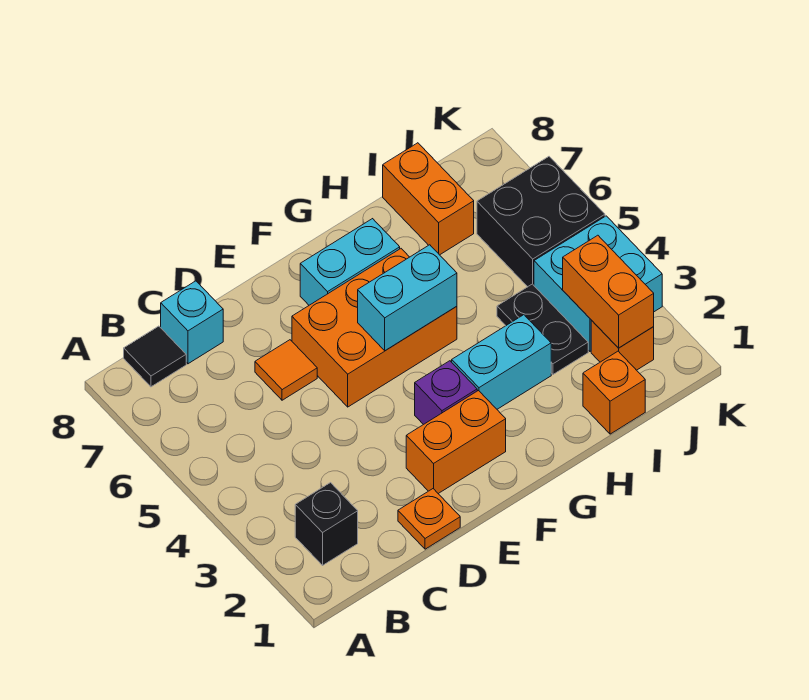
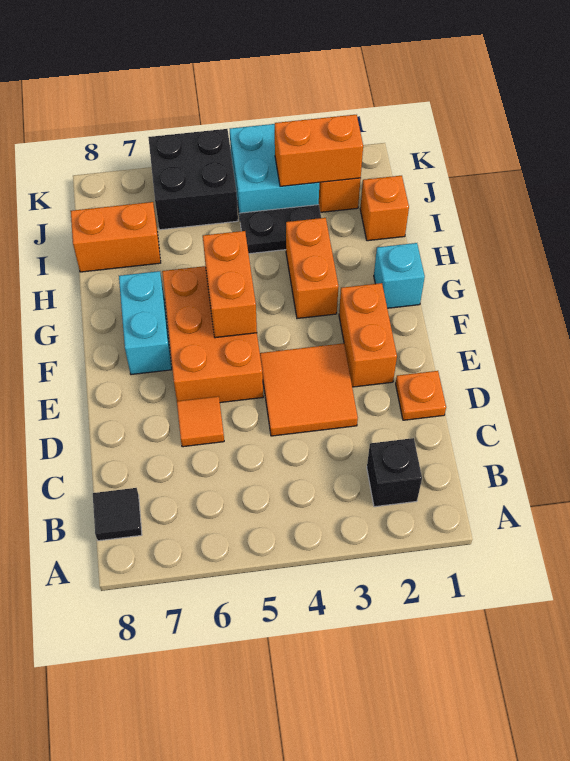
cyan brick C8 level 1 -> cyan brick G1 level 1
none -> orange tile D3:E4 level 1
purple brick F3 level 1 -> none
cyan brick F5:G5 level 2 -> orange brick F5:G5 level 2
cyan brick G3:H3 level 1 -> orange brick G3:H3 level 1

